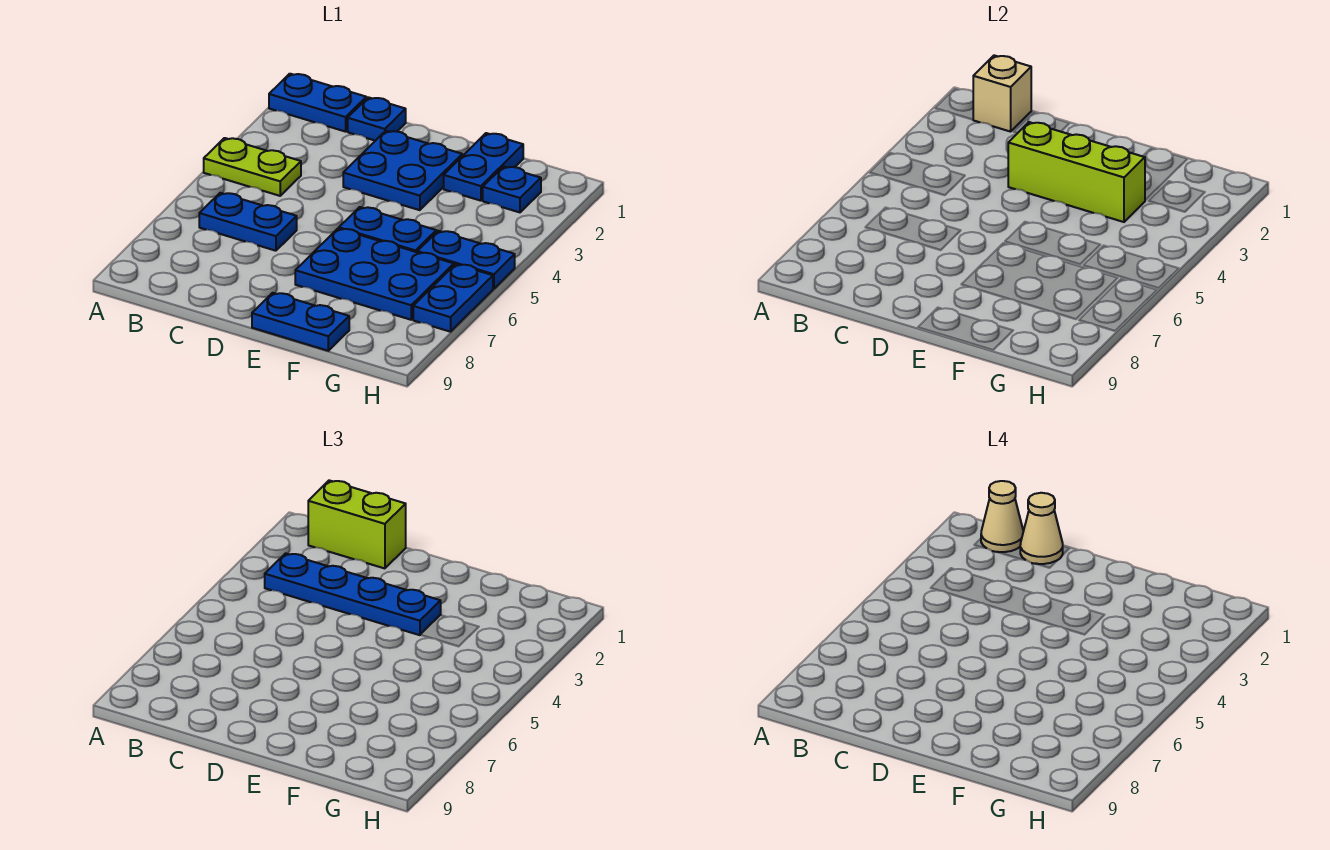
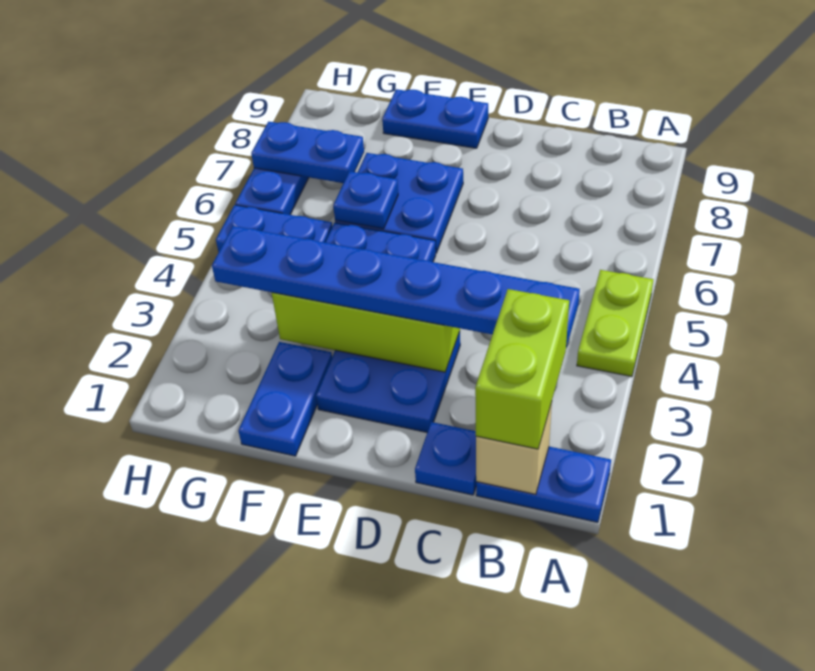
lime plate A4:B4 level 1 -> lime plate A4:A5 level 1
lime brick B1:C1 level 3 -> lime brick B1:B2 level 3
tan cone B1 level 4 -> none
blue plate B3:E3 level 3 -> blue plate B3:G3 level 3
blue plate B6:C6 level 1 -> blue plate G7:H7 level 2
tan cone C1 level 4 -> none
blue plate E6:G7 level 1 -> blue plate E6:F7 level 1
blue plate G2 level 1 -> blue plate F6 level 2

